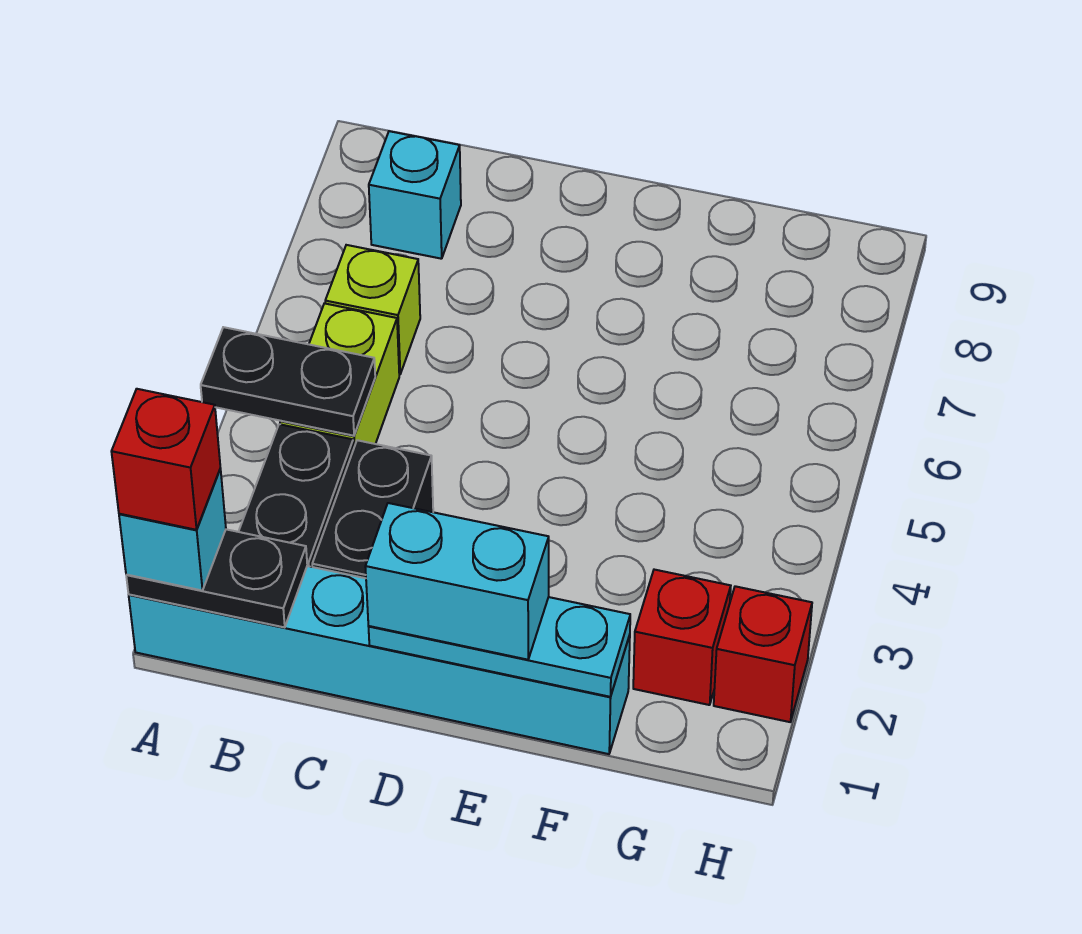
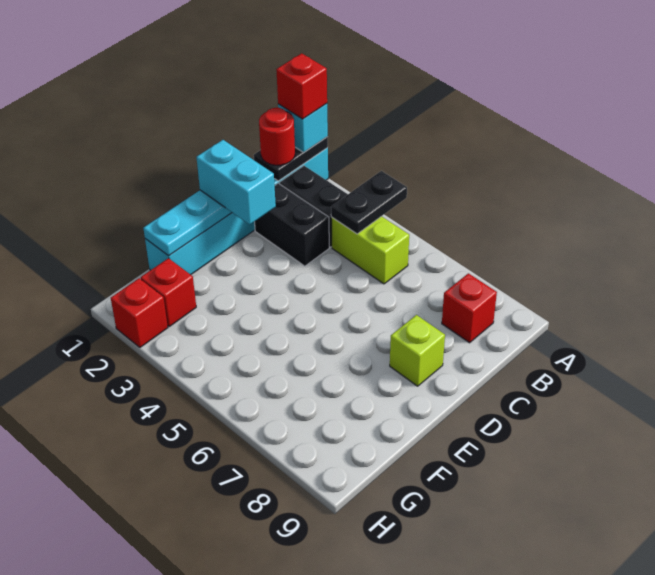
none -> red round brick B1 level 3
lime brick B6 level 1 -> lime brick D8 level 1
cyan brick B8 level 1 -> red brick B8 level 1
cyan brick D1:E1 level 3 -> cyan brick D1:D2 level 3

